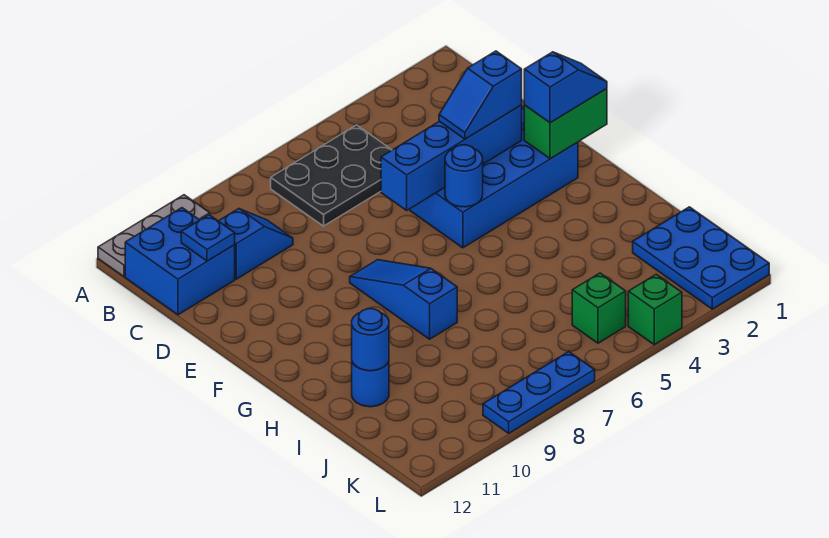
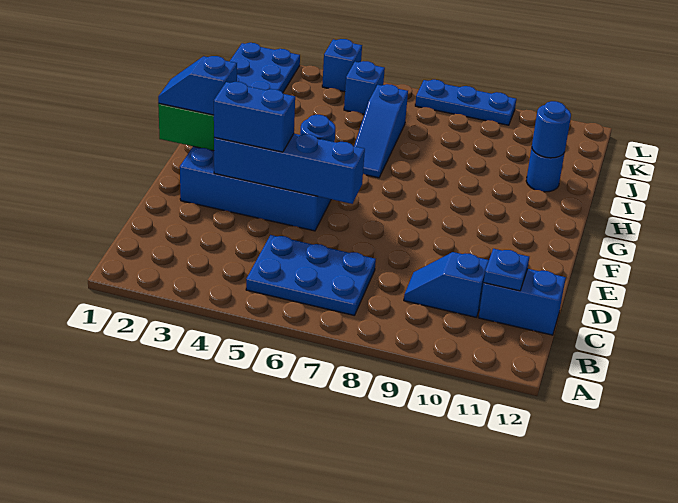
grey plate A10:A12 level 1 -> none
black plate B5:C7 level 1 -> blue plate B5:C7 level 1
blue brick B11:C12 level 1 -> blue brick C11:C12 level 1
blue slope E3:E4 level 3 top 3 -> blue brick E3:E4 level 3
blue slope F8:H8 level 1 top H -> blue slope H6:J6 level 1 top J
green brick K5 level 1 -> blue brick K5 level 1
green brick L4 level 1 -> blue brick L4 level 1

